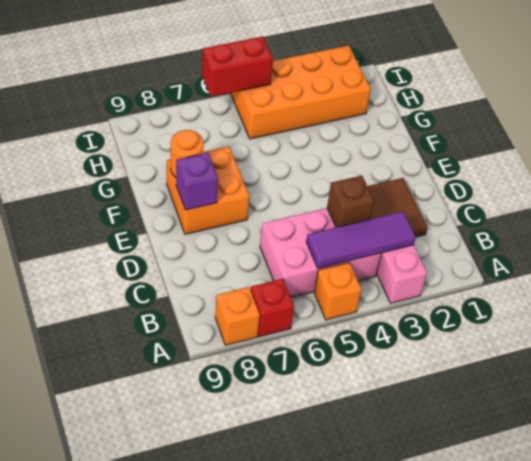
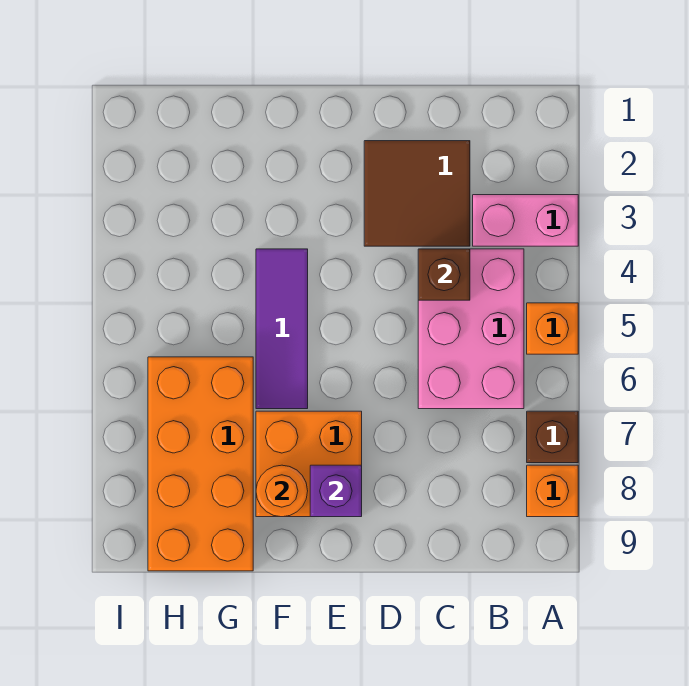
red brick A7 level 1 -> brown brick A7 level 1
purple tile B3:B5 level 2 -> purple tile F4:F6 level 1
orange brick H2:I5 level 1 -> orange brick G6:H9 level 1
red brick I5:I6 level 2 -> none

